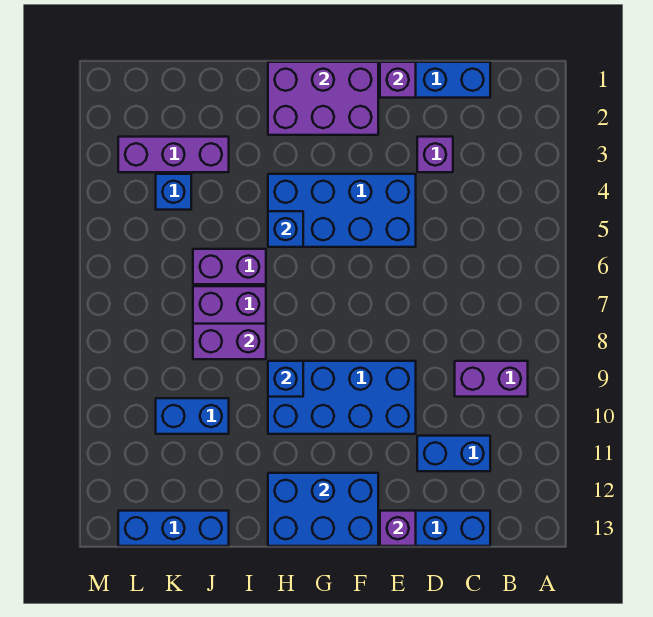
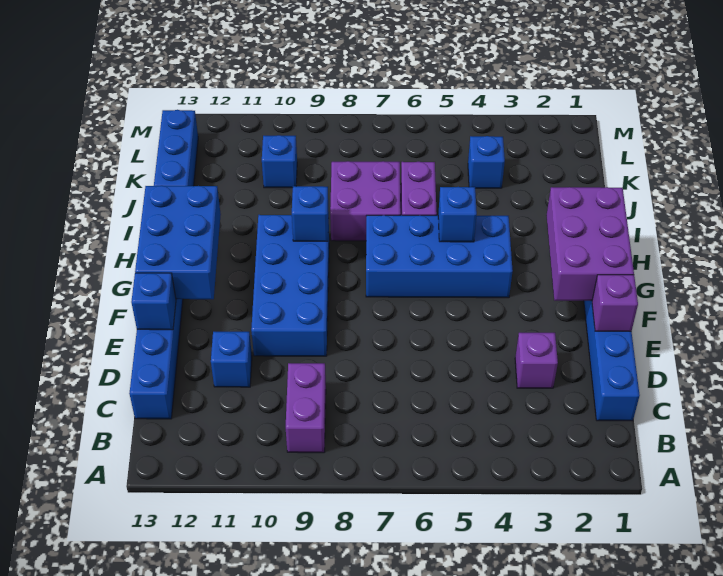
blue brick C11:D11 level 1 -> blue brick D11 level 1
blue brick E4:H5 level 1 -> blue brick G4:H7 level 1
purple brick E13 level 2 -> blue brick E13 level 2
purple brick I8:J8 level 2 -> none
purple brick J3:L3 level 1 -> none
blue brick J10:K10 level 1 -> blue brick K10 level 1

